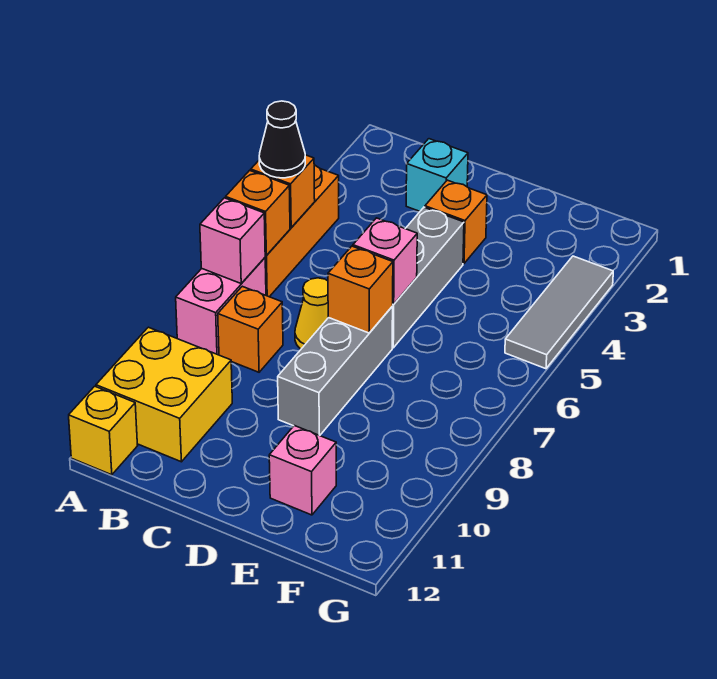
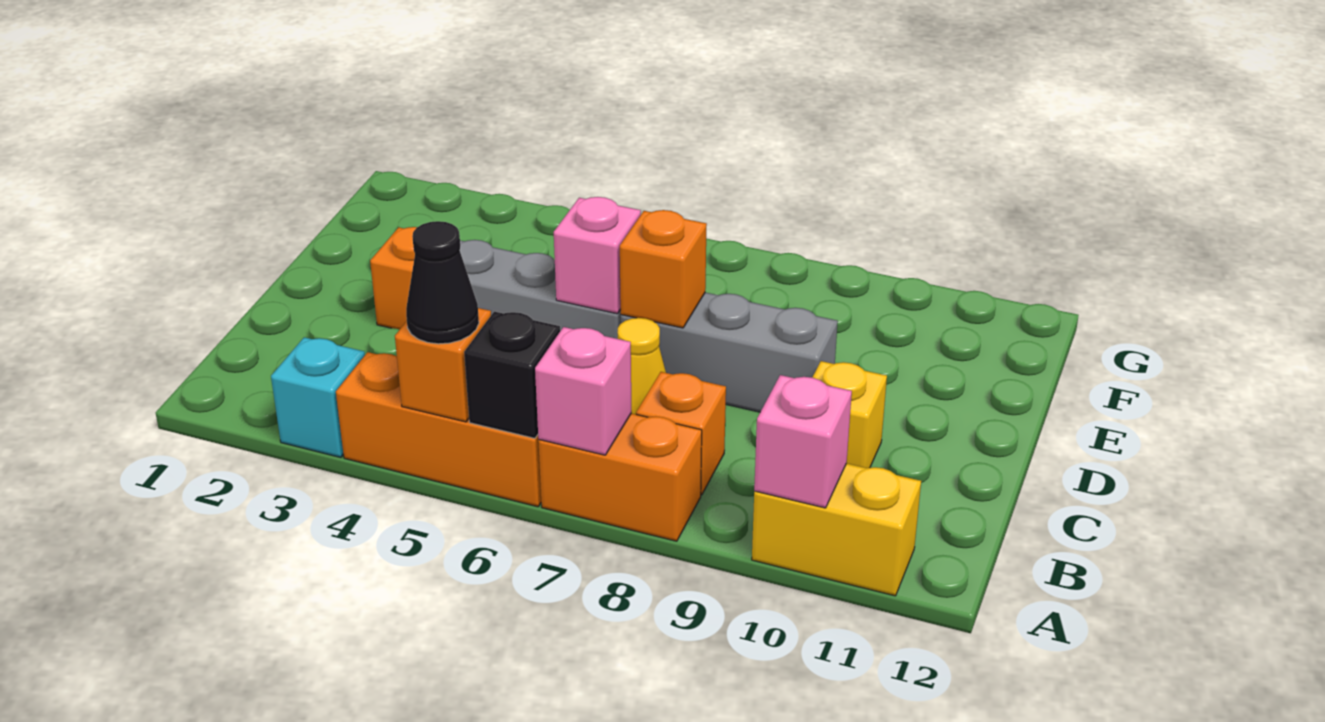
orange brick A6 level 2 -> black brick A6 level 2
pink brick A7:A8 level 1 -> orange brick A7:A8 level 1
yellow brick A10:B11 level 1 -> yellow brick A10:A11 level 1
yellow brick A12 level 1 -> yellow brick C10 level 1
cyan brick C2 level 1 -> cyan brick A3 level 1
pink brick E11 level 1 -> pink brick A10 level 2
grey tile G3:G5 level 1 -> none

